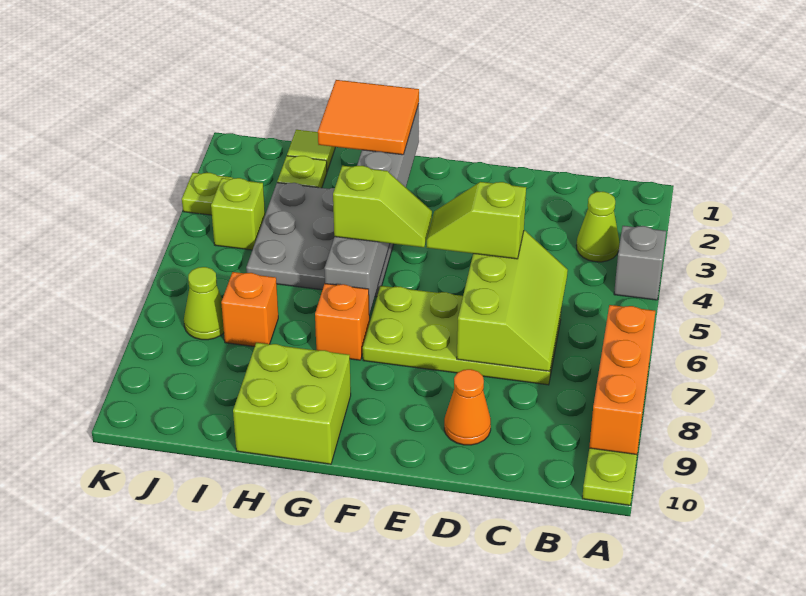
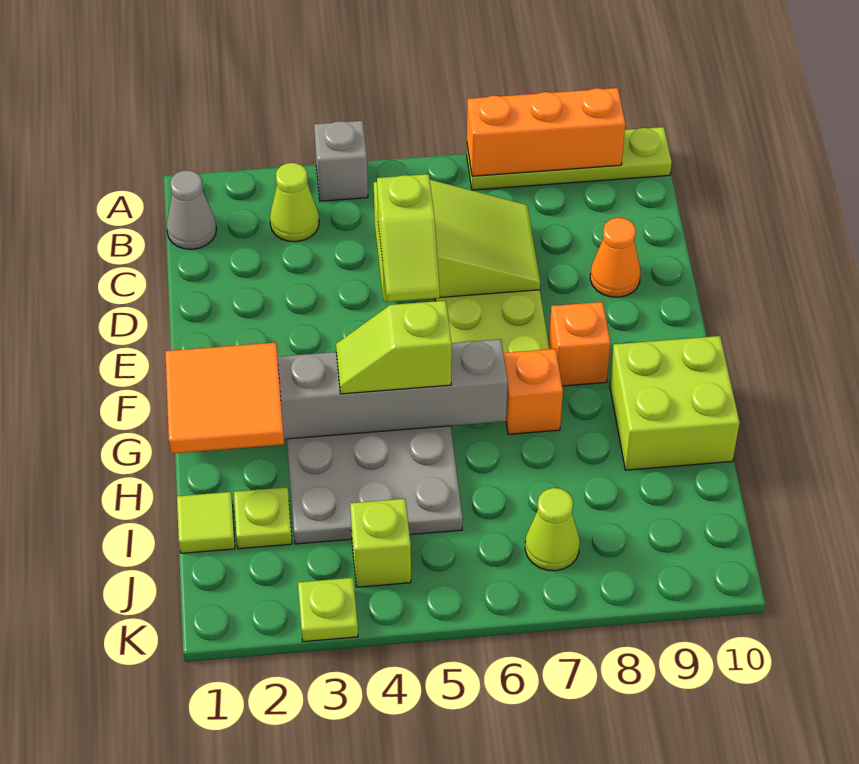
none -> grey cone B1 level 1
lime slope C5:D7 level 2 top D -> lime slope C5:D7 level 2 top 5
lime slope F5:G5 level 3 top G -> lime slope G4:G5 level 3 top 5
orange brick I7 level 1 -> orange brick F8 level 1

